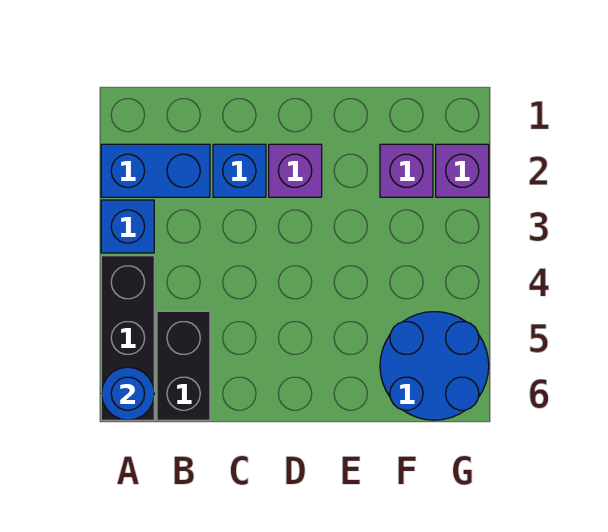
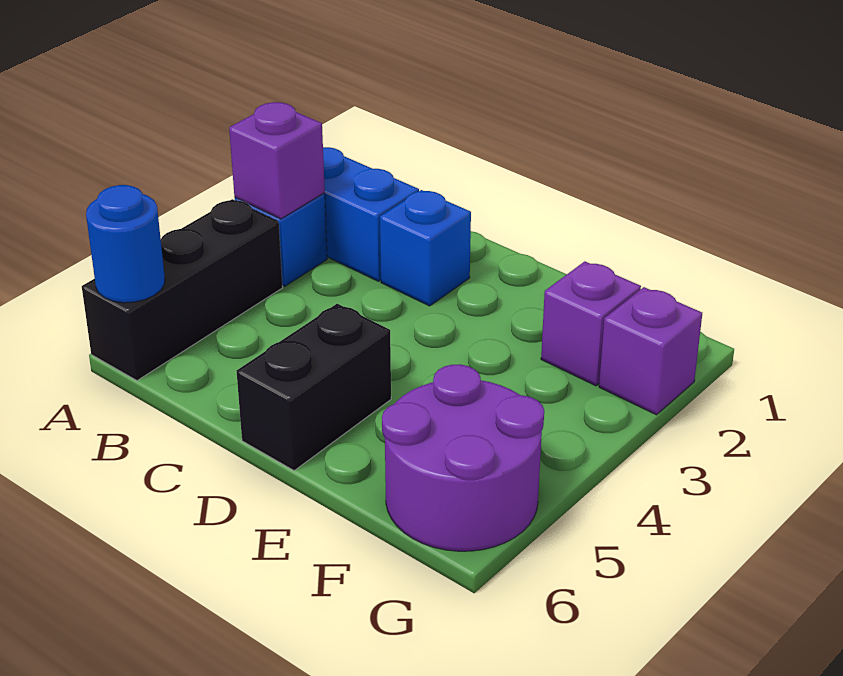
black brick B5:B6 level 1 -> black brick D5:D6 level 1
purple brick D2 level 1 -> purple brick A3 level 2
blue round brick F5:G6 level 1 -> purple round brick F5:G6 level 1

